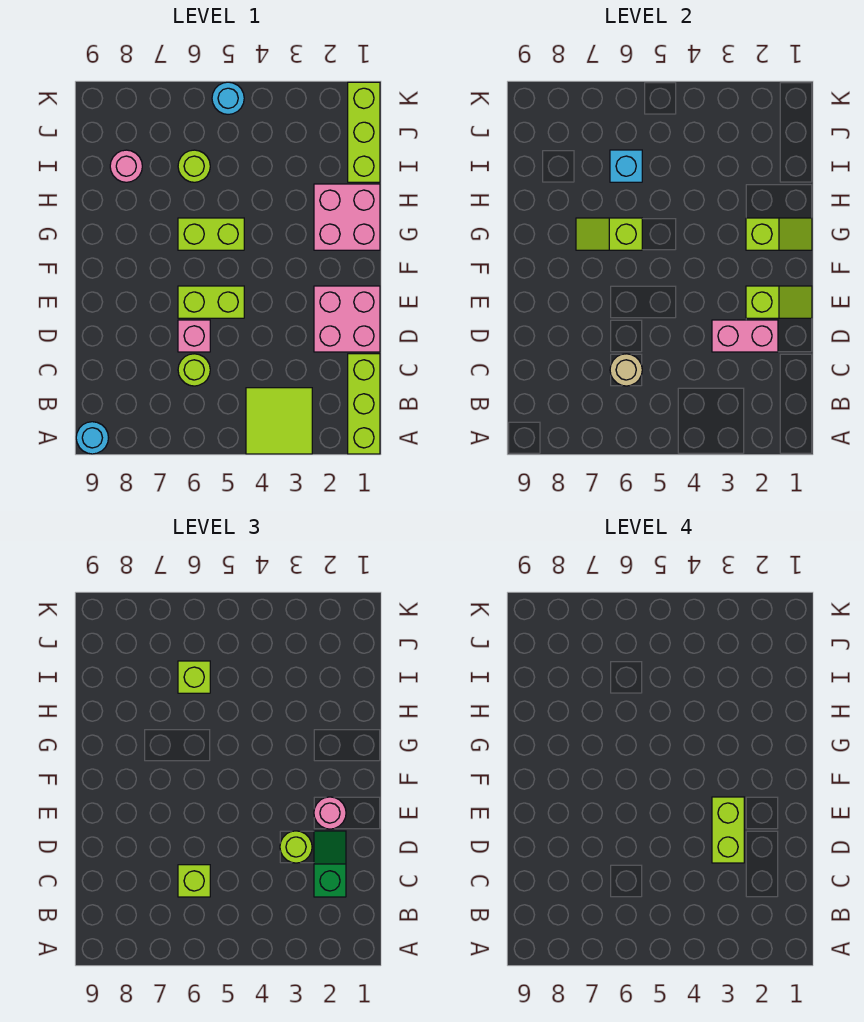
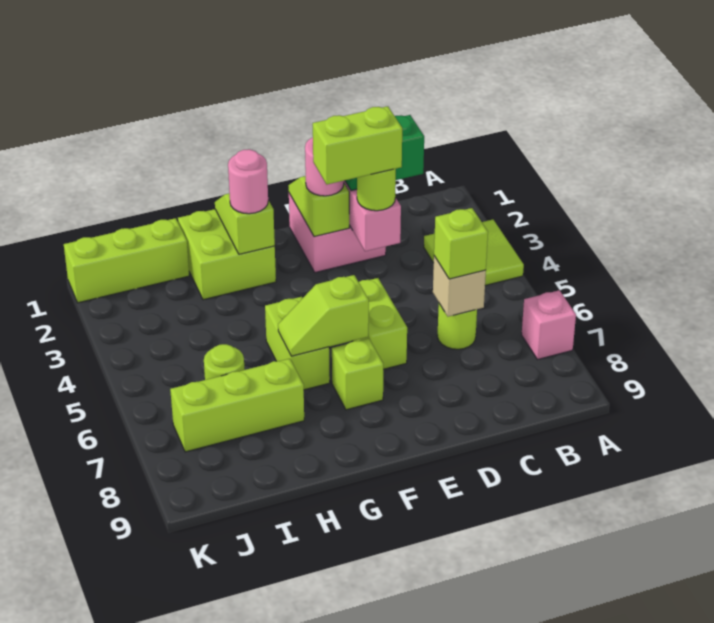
lime brick A1:C1 level 1 -> lime brick H7:J7 level 1
cyan round brick A9 level 1 -> none
tan round brick C6 level 2 -> tan brick C6 level 2
pink brick D6 level 1 -> pink brick A7 level 1
pink brick G1:H2 level 1 -> lime brick G1:H2 level 1
lime slope G6:G7 level 2 top 6 -> lime slope F6:G6 level 2 top F
cyan brick I6 level 2 -> none
lime brick I6 level 3 -> lime brick F7 level 1
pink round brick I8 level 1 -> pink round brick G2 level 3
cyan round brick K5 level 1 -> none

